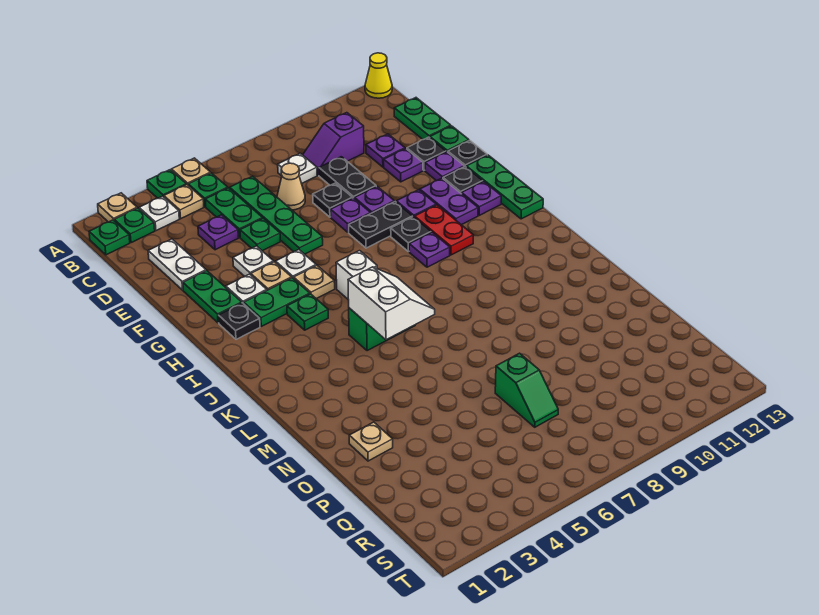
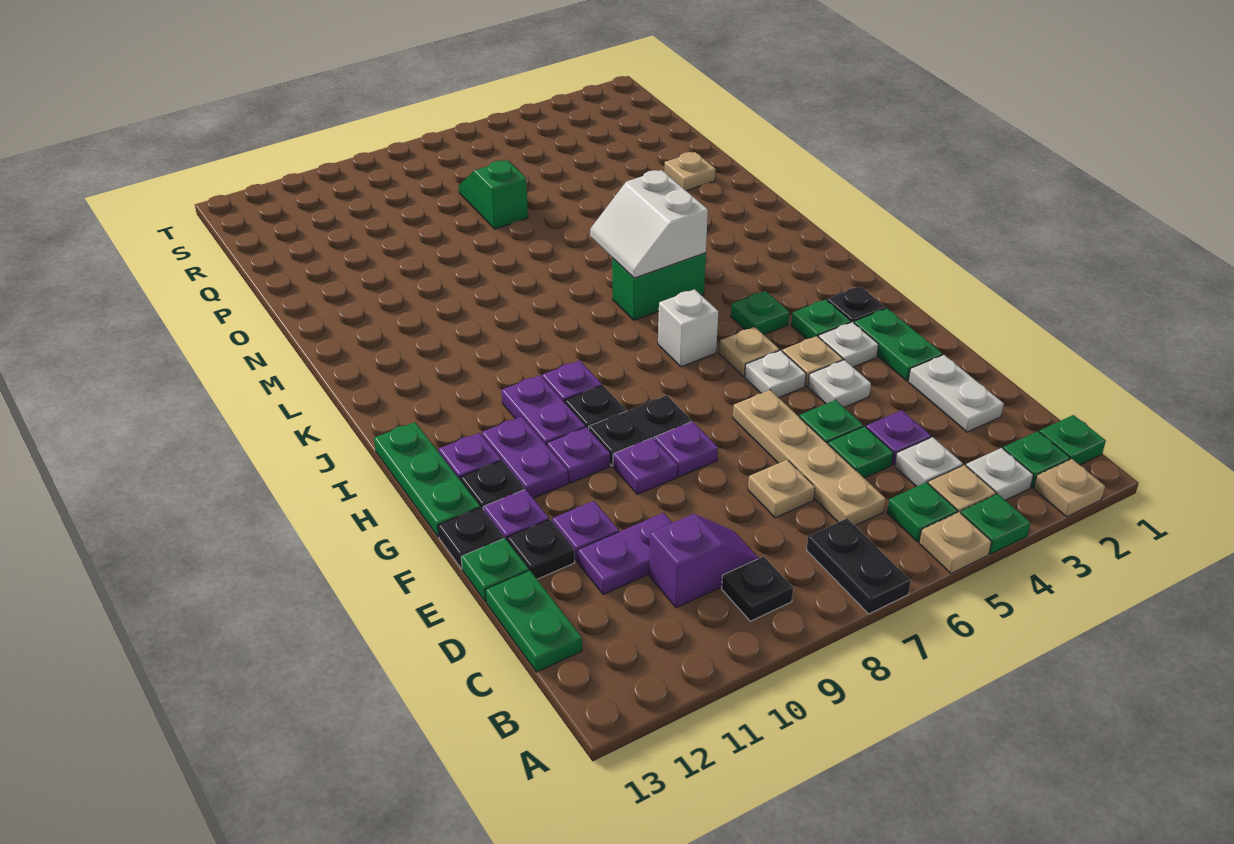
yellow cone A13 level 1 -> none
green plate C5:D5 level 1 -> green plate D5 level 1
green plate C6:F6 level 1 -> tan plate C6:F6 level 1
white plate C8 level 1 -> white plate C4 level 1
tan cone D7 level 1 -> tan plate D7 level 1
black plate D9:E9 level 1 -> black plate A7:B7 level 1
purple plate D11 level 1 -> purple plate D10:D11 level 1
black plate E8 level 1 -> black plate B9 level 1
green plate H3:H4 level 1 -> green plate H3 level 1
red plate H10:I10 level 1 -> purple plate H10:I10 level 1

